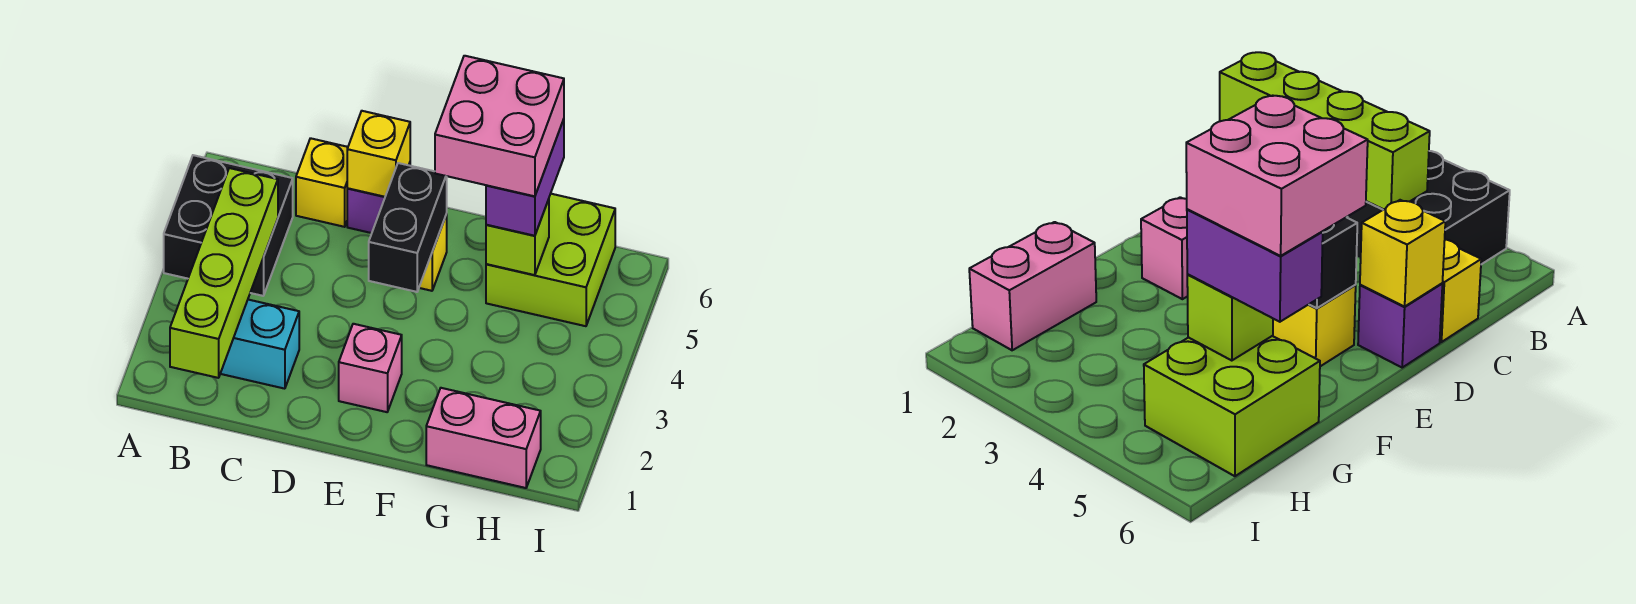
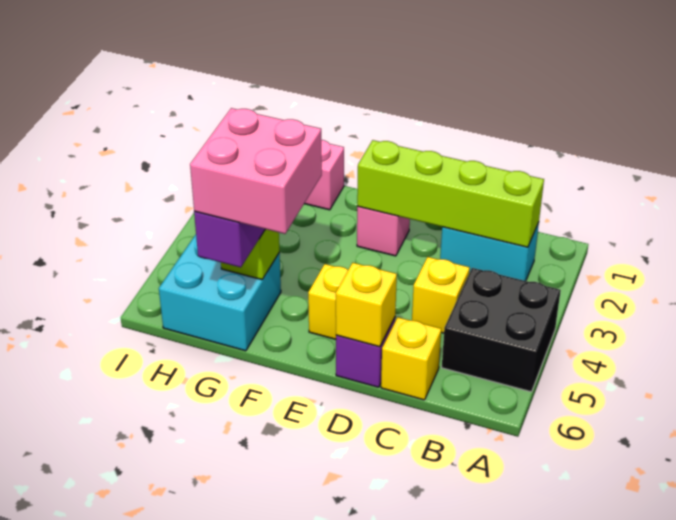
lime brick B1:B4 level 2 -> lime brick B2:E2 level 2
none -> yellow brick C4 level 1
black brick E4:E5 level 2 -> none
lime brick G5:H6 level 1 -> cyan brick G5:H6 level 1

